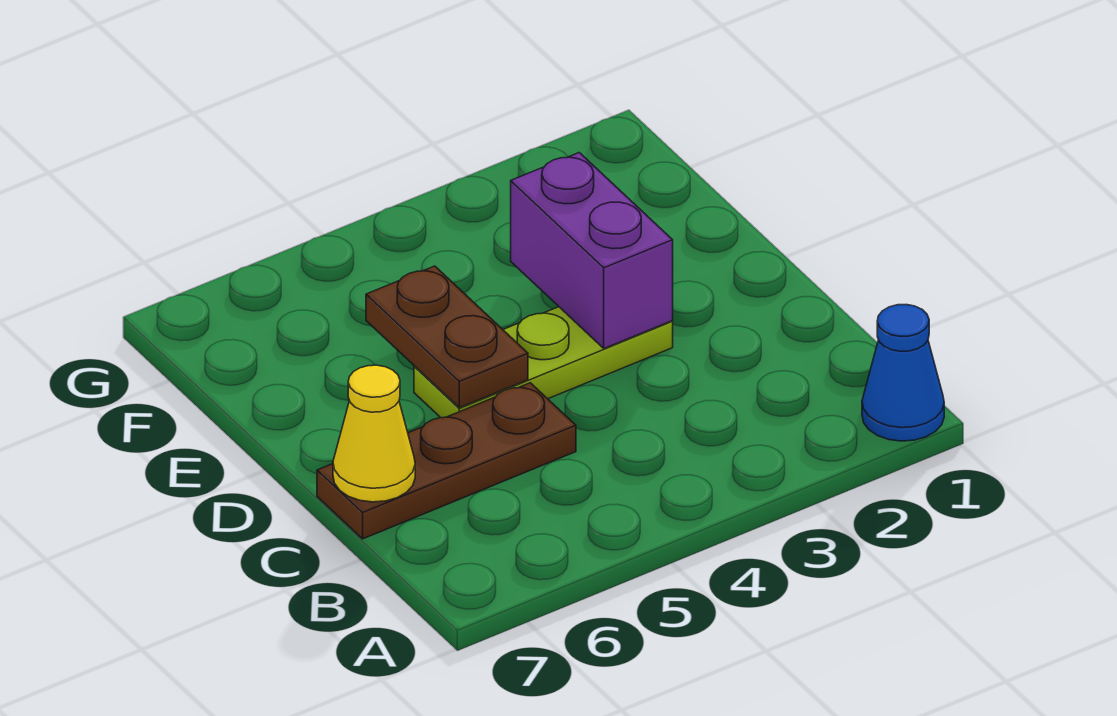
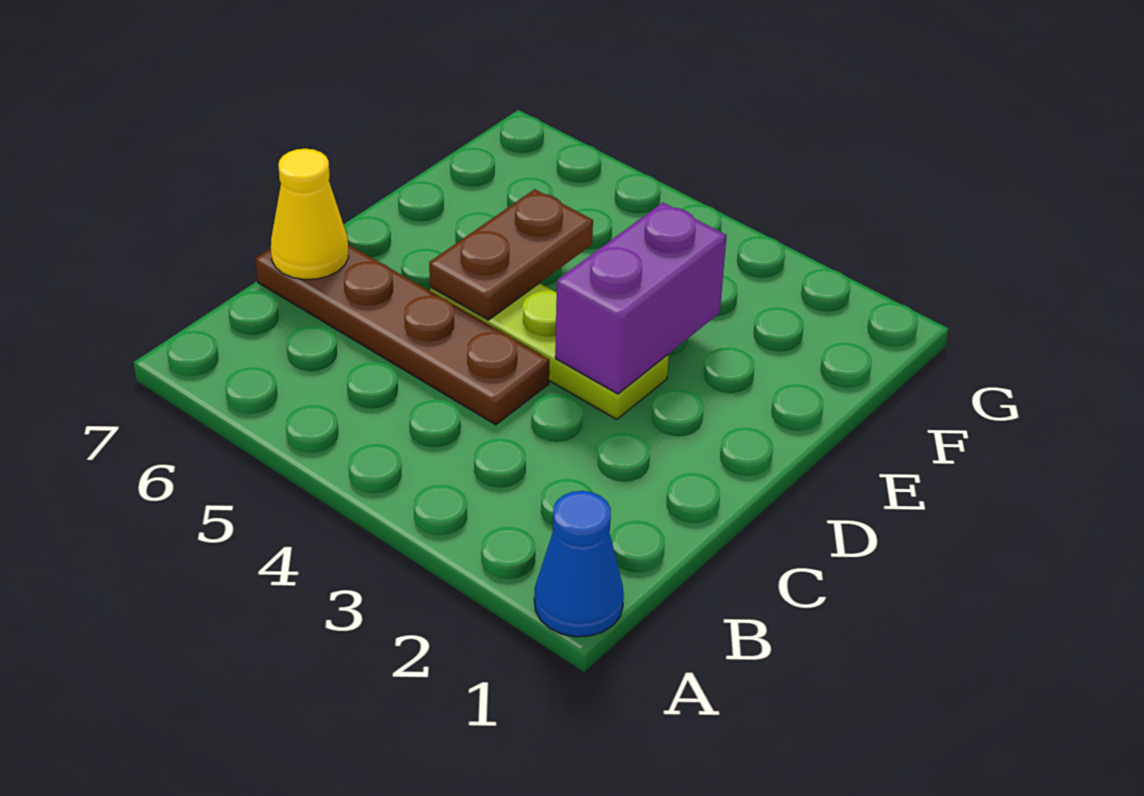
brown plate C5:C7 level 1 -> brown plate C4:C7 level 1

